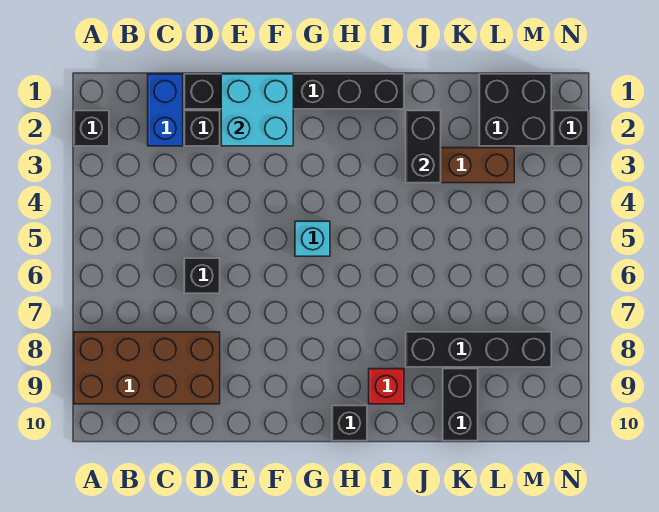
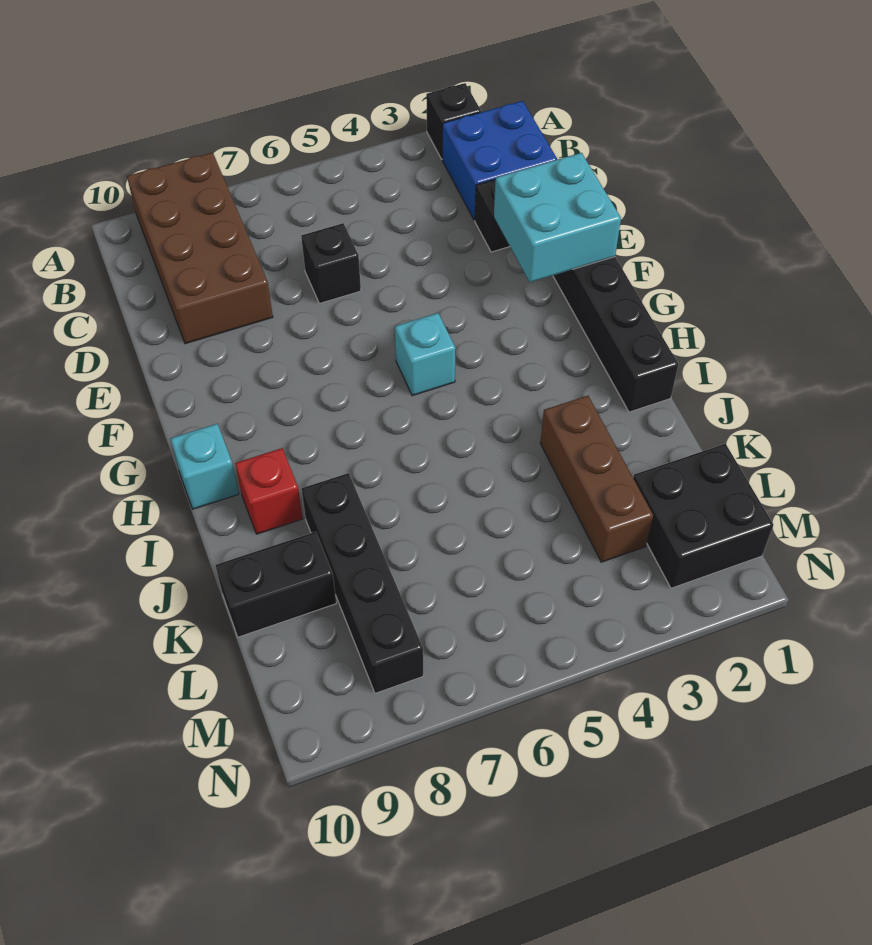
blue brick C1:C2 level 1 -> blue brick B1:C2 level 1
black brick H10 level 1 -> cyan brick H10 level 1
black brick J2:J3 level 2 -> none
black brick N2 level 1 -> none

